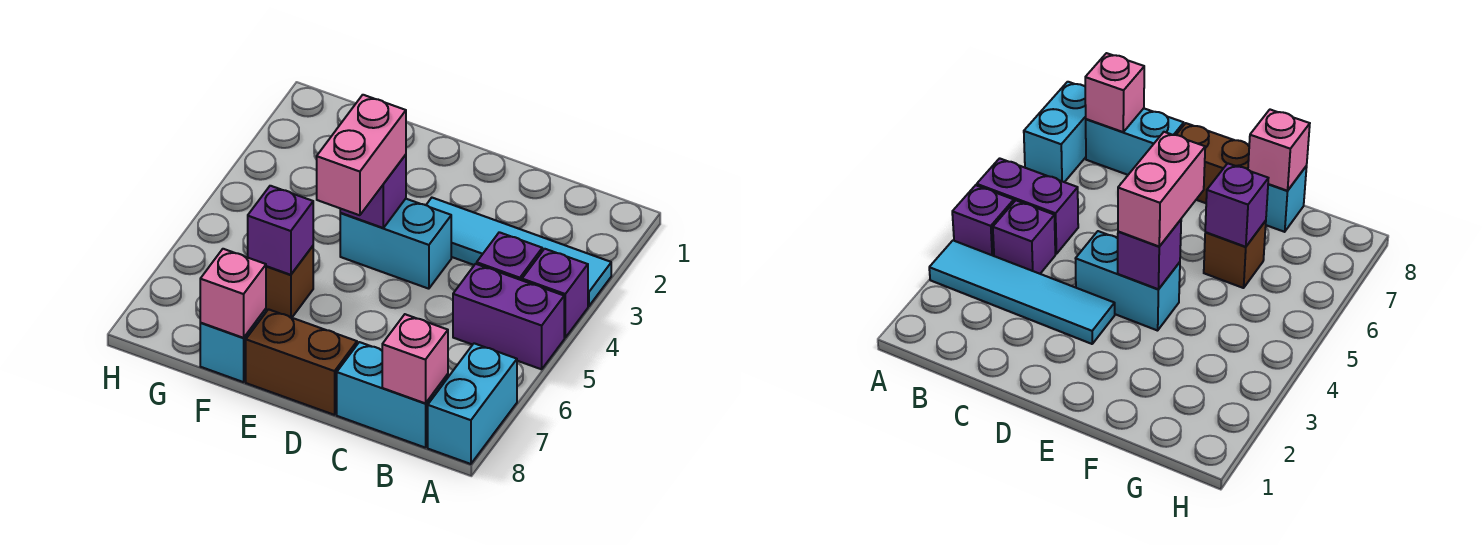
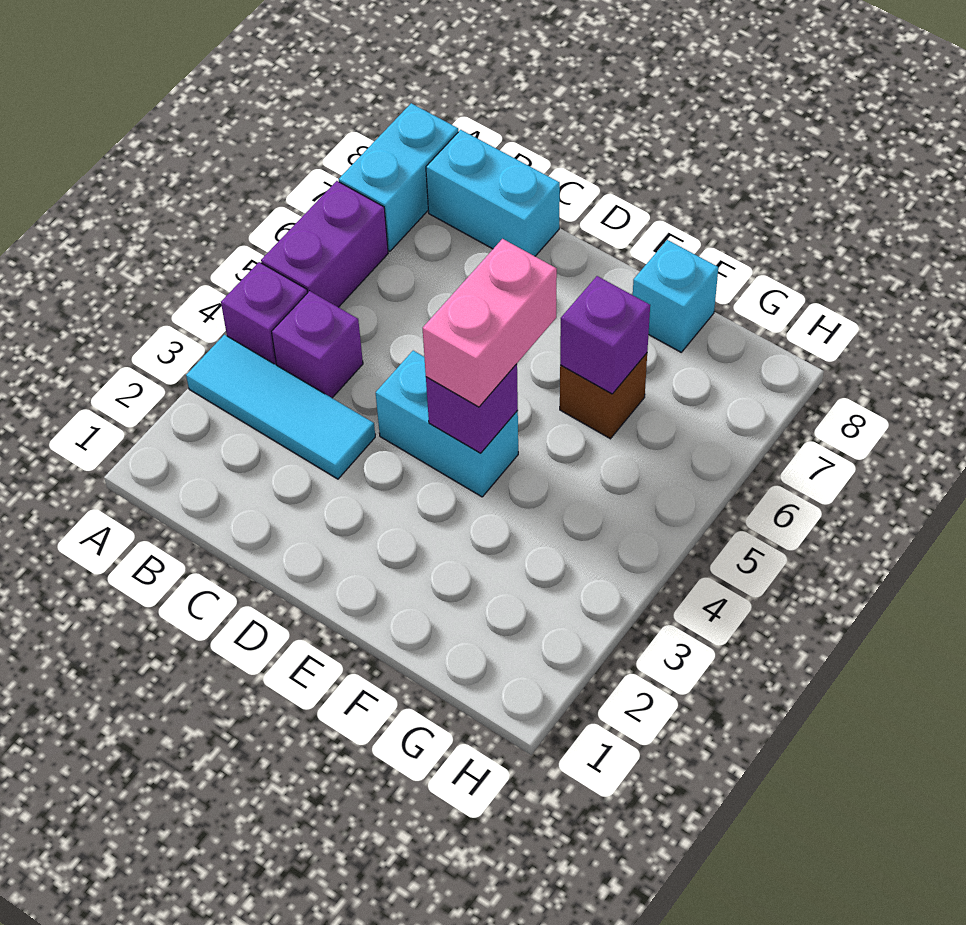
cyan tile A3:D3 level 1 -> cyan tile A3:C3 level 1
purple brick A5:B5 level 1 -> purple brick A5:A6 level 1
pink brick B8 level 2 -> none
brown brick D8:E8 level 1 -> none
pink brick F8 level 2 -> none

